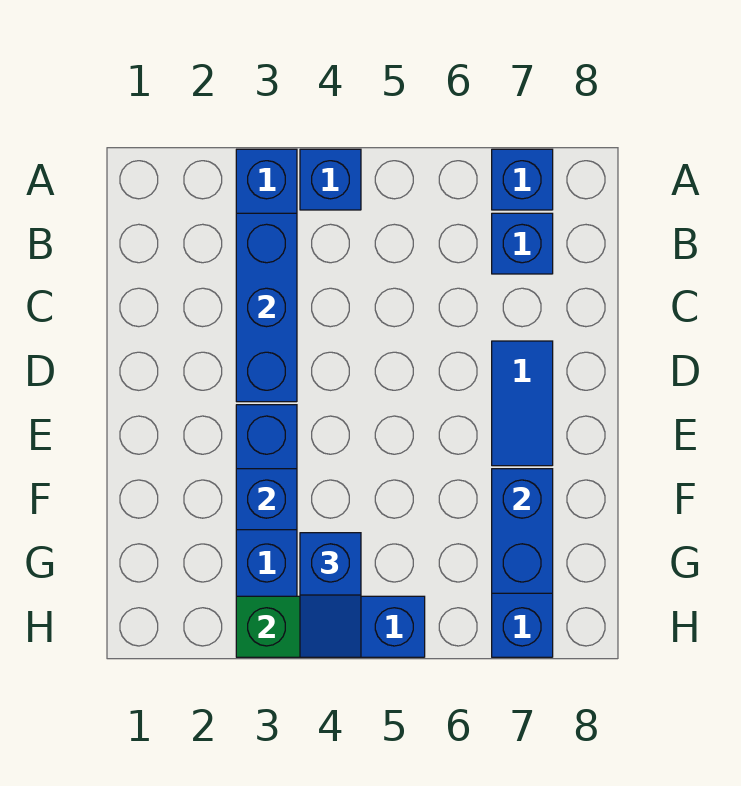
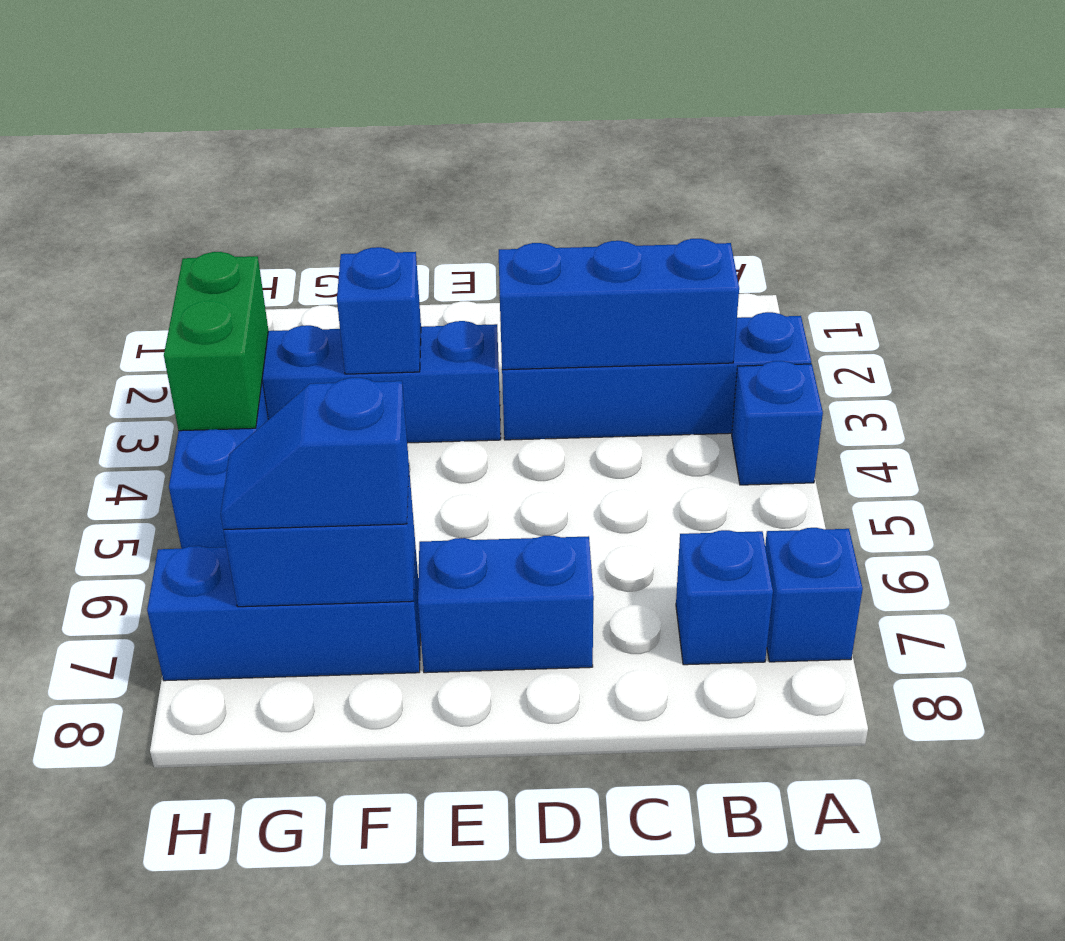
blue tile D7:E7 level 1 -> blue brick D7:E7 level 1
blue slope G4:H4 level 3 top G -> blue slope F7:G7 level 3 top F

